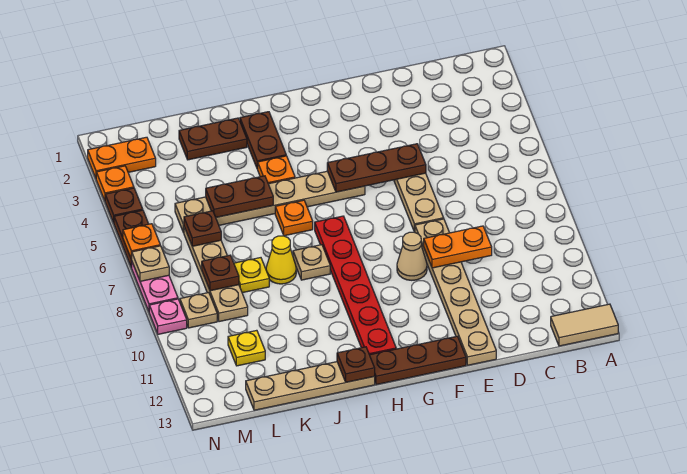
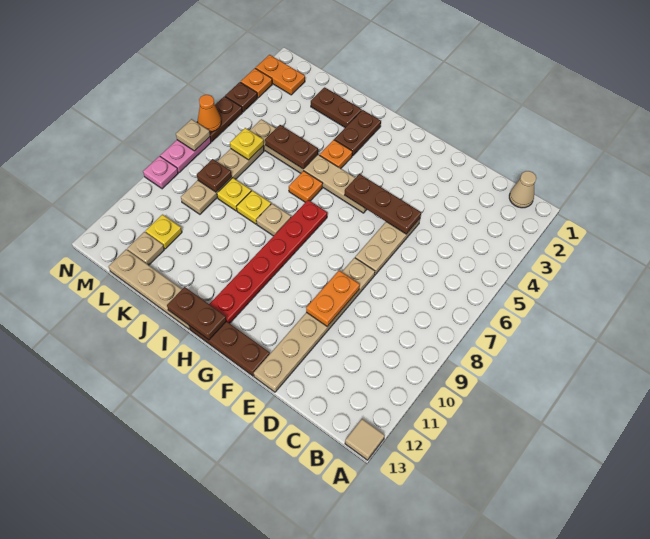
tan tile A13:B13 level 1 -> tan tile A13 level 1
orange plate D9:E9 level 2 -> orange plate E9:E10 level 2
tan cone F9 level 1 -> tan cone B1 level 1
brown plate I13 level 2 -> brown plate H13:I13 level 2
yellow cone J8 level 1 -> yellow plate J8 level 1
brown plate L6 level 2 -> yellow plate L6 level 2
tan plate M9 level 1 -> tan plate L12 level 1
orange plate N6 level 2 -> orange cone N6 level 2

